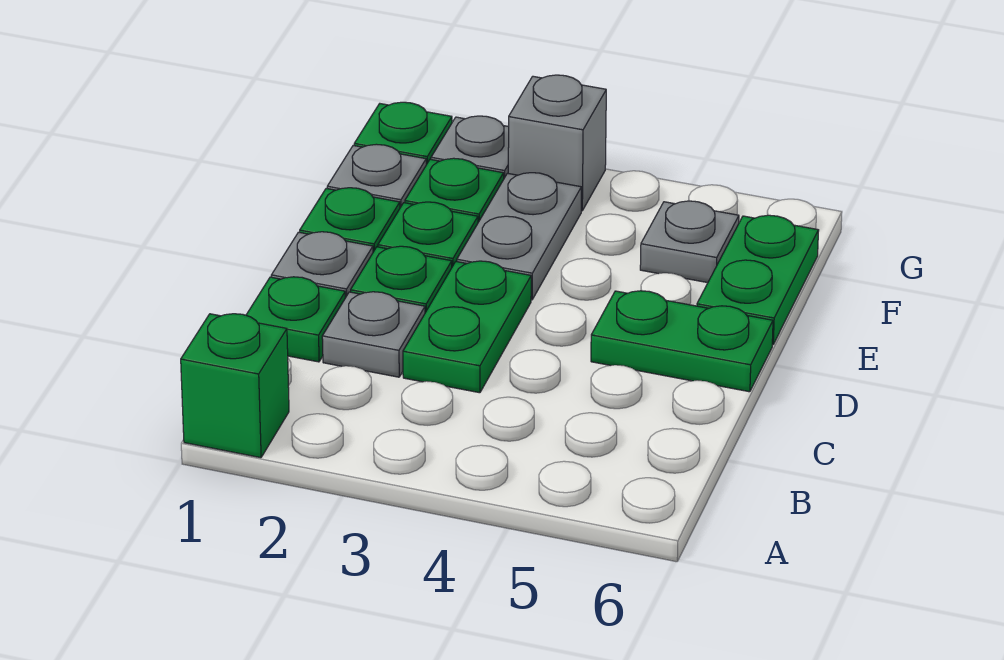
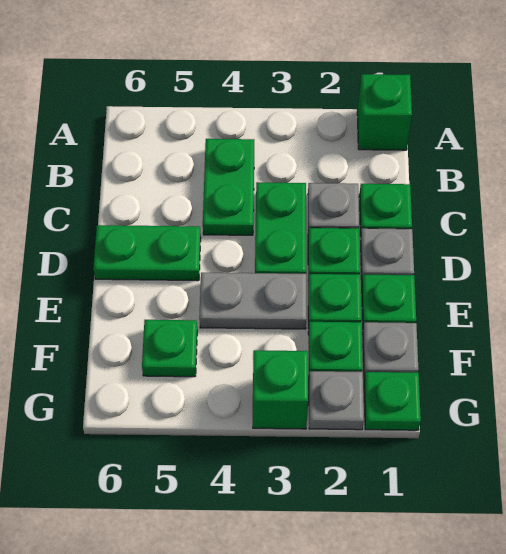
grey plate E3:F3 level 1 -> grey plate E3:E4 level 1
green plate E6:F6 level 1 -> green plate B4:C4 level 1
grey plate F5 level 1 -> green plate F5 level 1
grey brick G3 level 1 -> green brick G3 level 1

